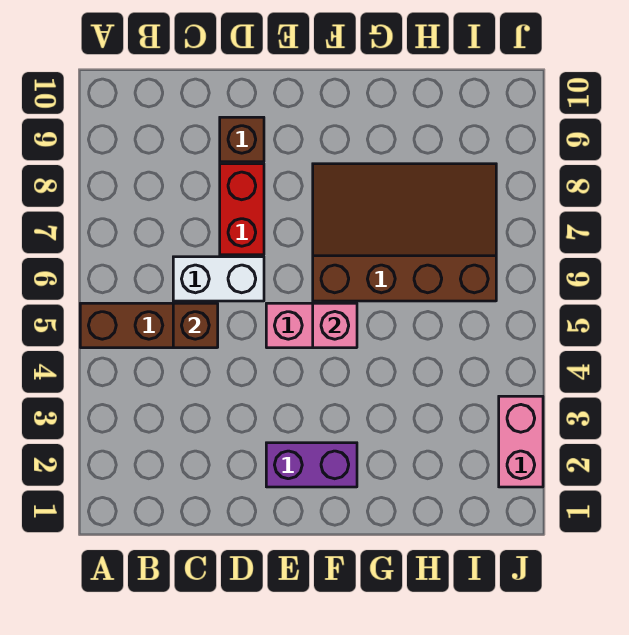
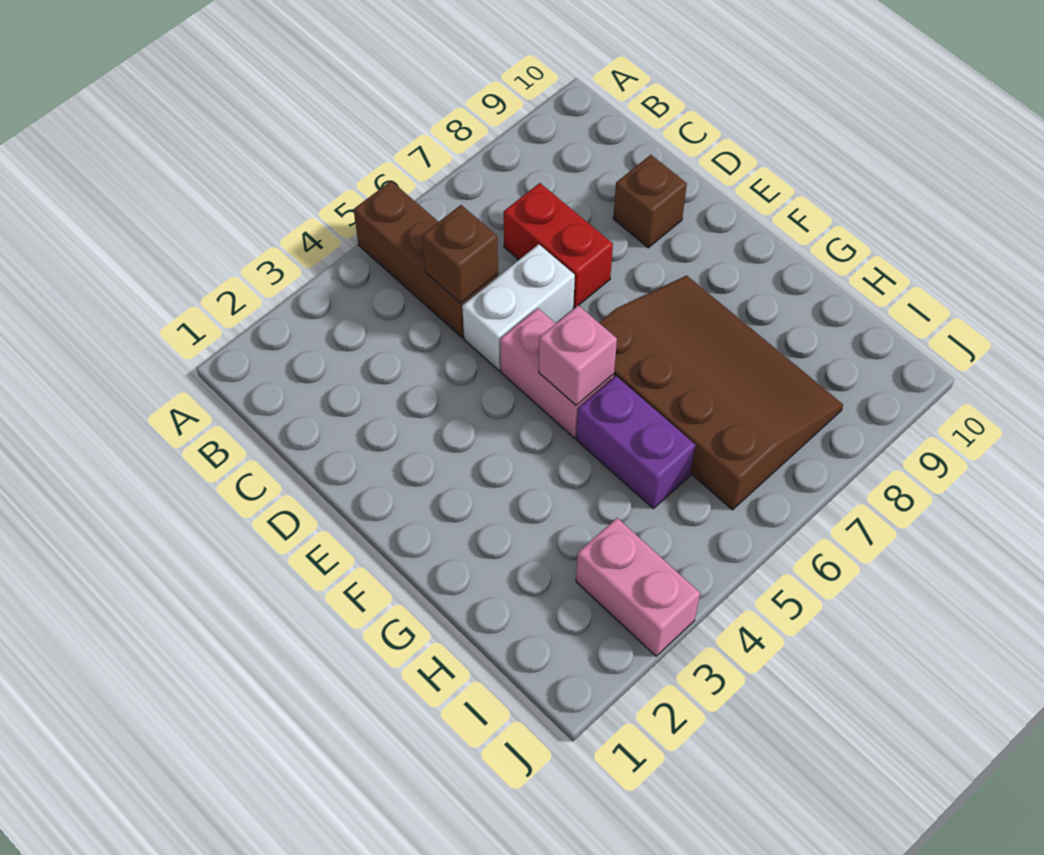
white brick C6:D6 level 1 -> white brick D5:D6 level 1
red brick D7:D8 level 1 -> red brick C7:D7 level 1
purple brick E2:F2 level 1 -> purple brick G5:H5 level 1
pink brick J2:J3 level 1 -> pink brick I3:J3 level 1

